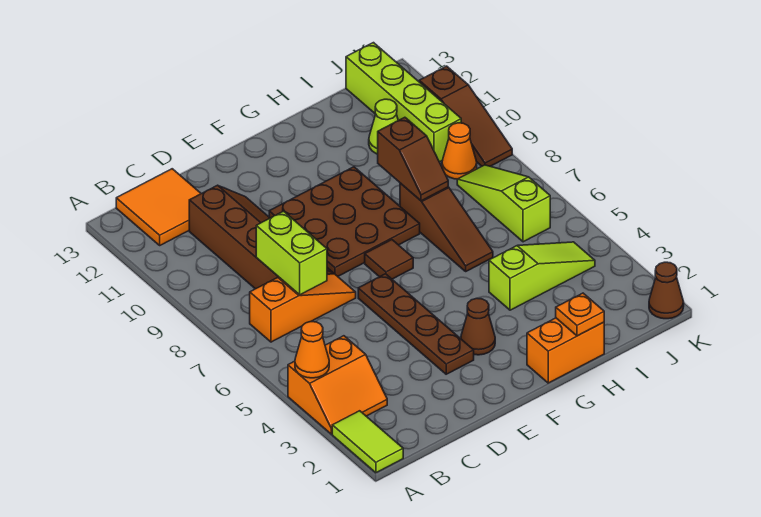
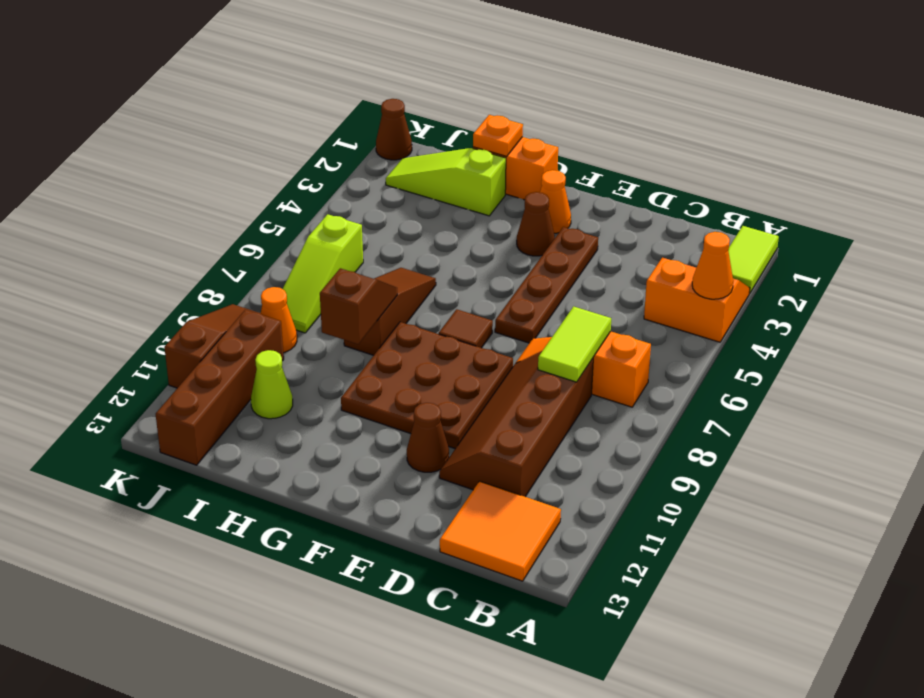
lime brick C7:C8 level 2 -> lime tile C7:C8 level 2
none -> brown cone E11 level 1
none -> orange cone F2 level 1
lime slope H4:J4 level 1 top H -> lime slope H2:J2 level 1 top H
lime brick J10:J13 level 1 -> brown brick J10:J13 level 1

